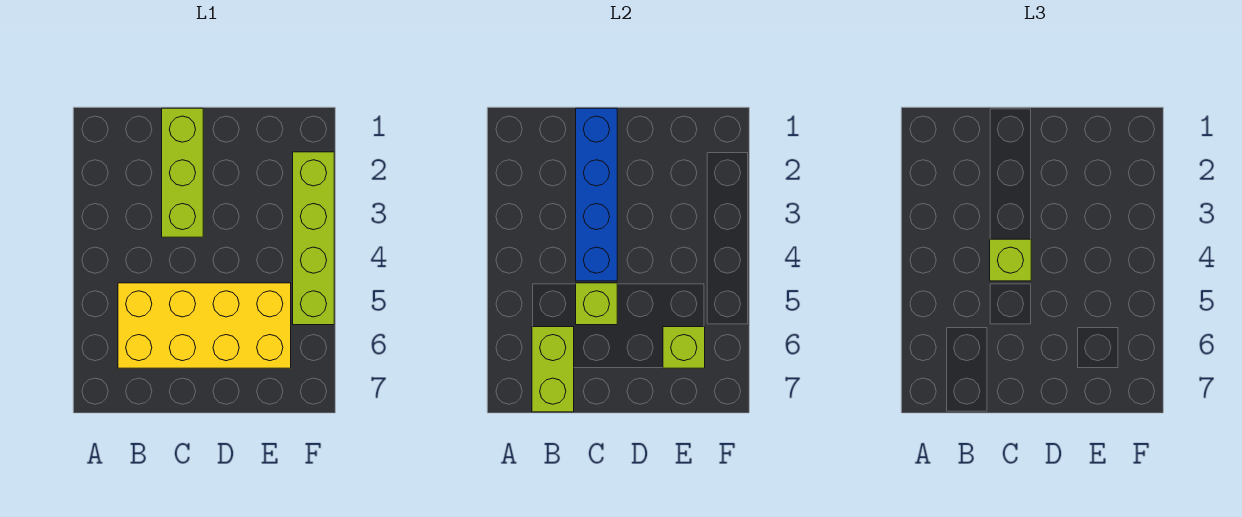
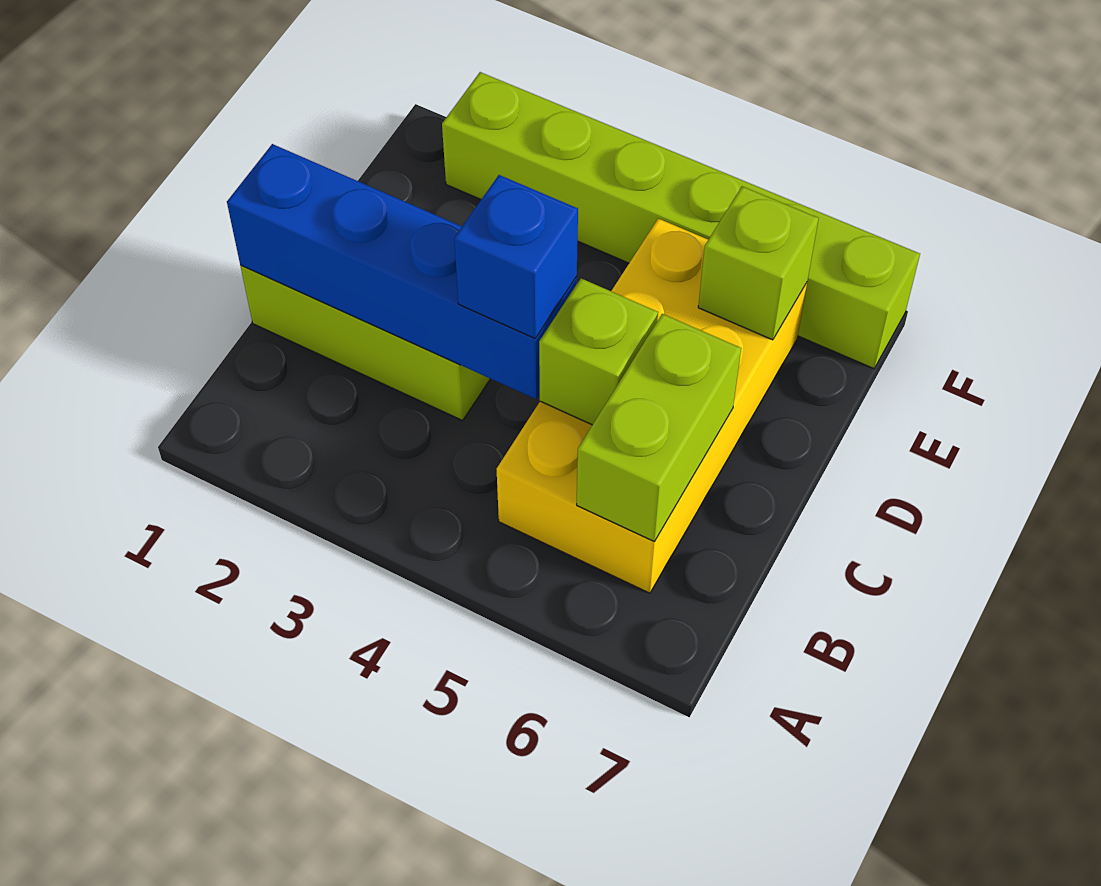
lime brick B6:B7 level 2 -> lime brick B6:C6 level 2
lime brick C4 level 3 -> blue brick C4 level 3
lime brick F2:F5 level 1 -> lime brick F2:F7 level 1

